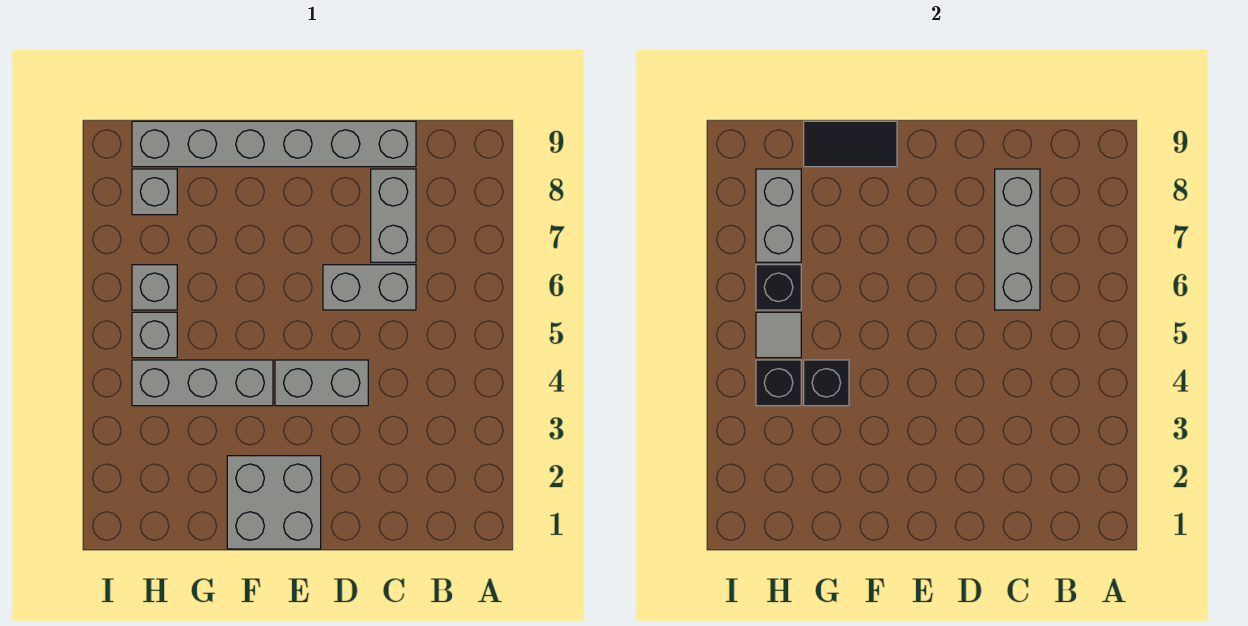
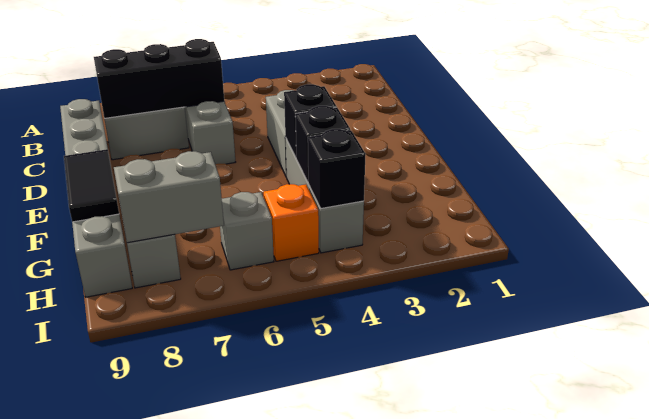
grey brick C6:C8 level 2 -> black brick C6:C8 level 2
grey brick E1:F2 level 1 -> none
grey brick H5 level 1 -> orange brick H5 level 1
grey tile H5 level 2 -> none
black brick H6 level 2 -> black brick F4 level 2

